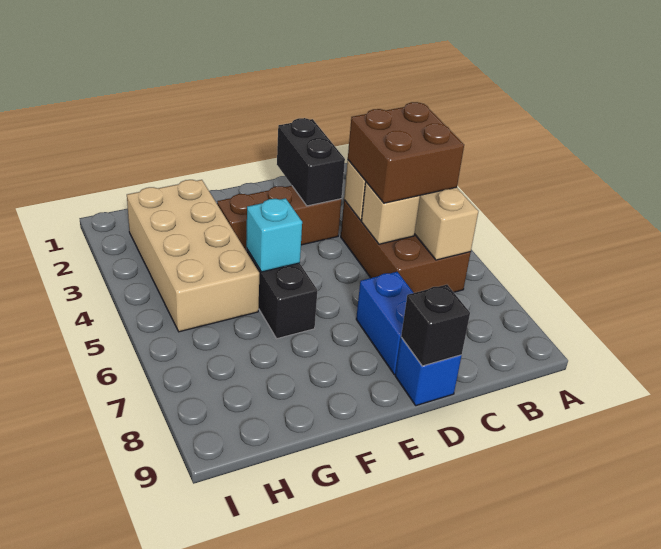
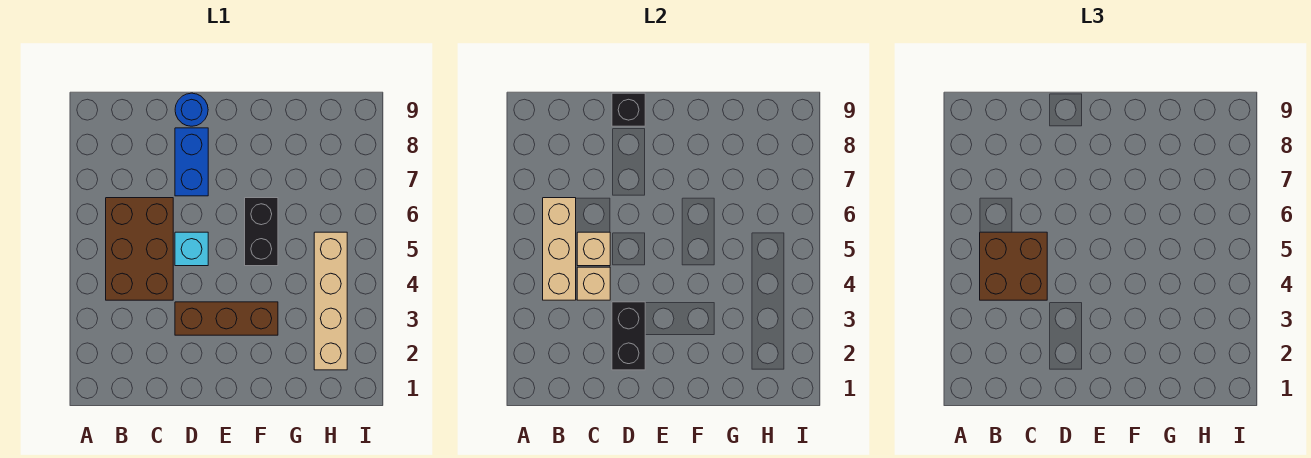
blue brick D9 level 1 -> blue round brick D9 level 1
cyan brick F5 level 2 -> cyan brick D5 level 1
tan brick G2:H5 level 1 -> tan brick H2:H5 level 1

